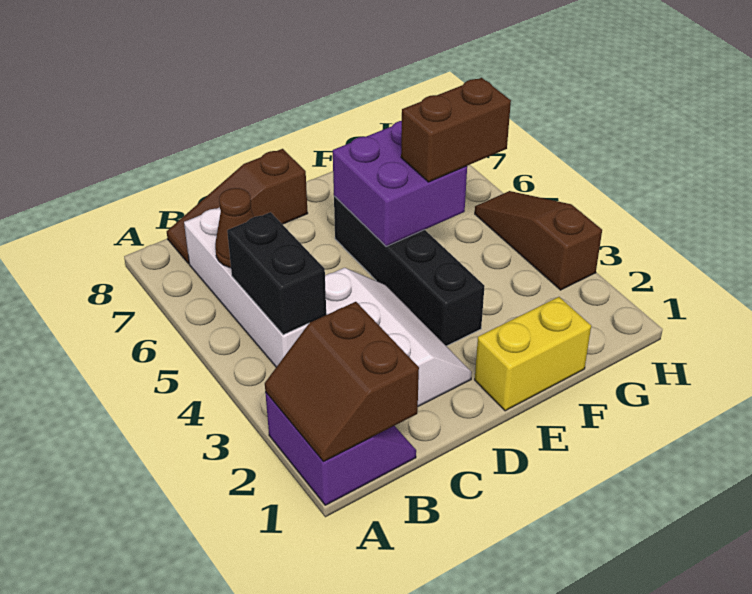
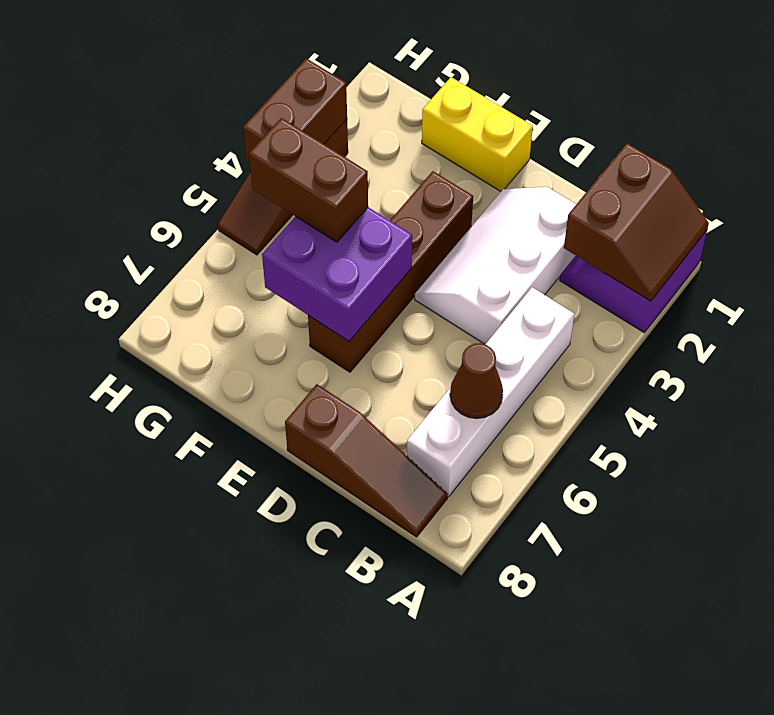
black brick B4:B5 level 2 -> none
black brick E3:E6 level 1 -> brown brick E3:E6 level 1
none -> brown brick H3:H4 level 2

